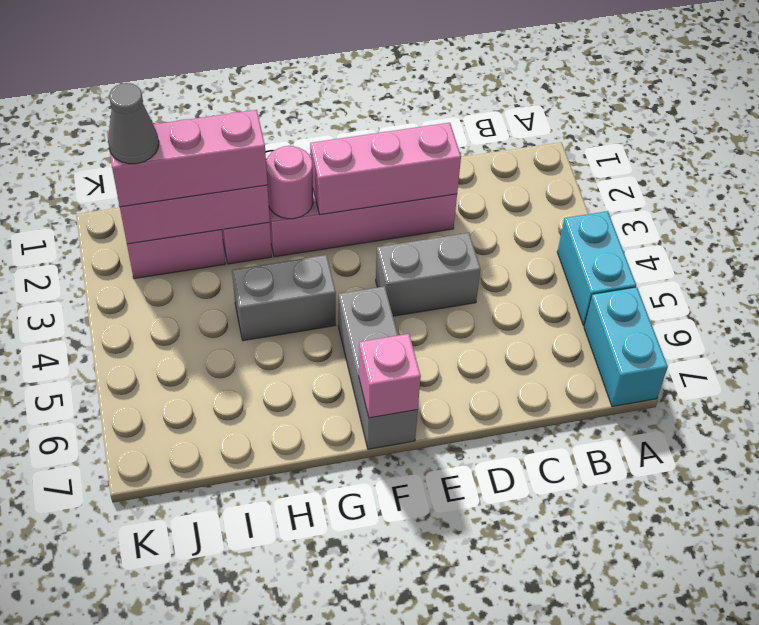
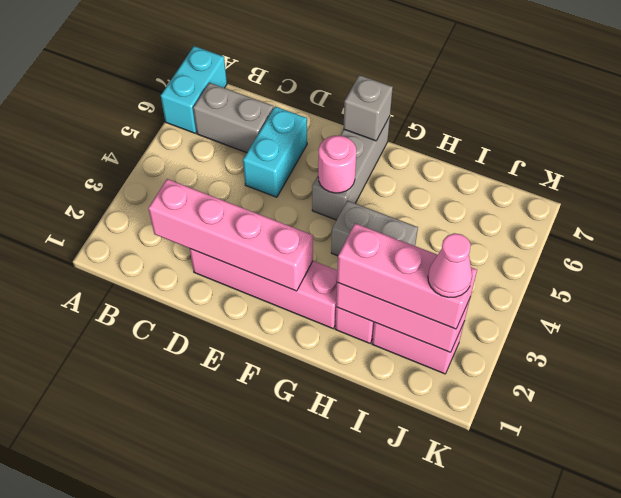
cyan brick A4:A5 level 1 -> cyan brick D5:D6 level 1
pink brick D2:F2 level 2 -> pink brick C2:F2 level 2
grey brick D4:E4 level 1 -> grey brick B6:C6 level 1
pink brick F7 level 2 -> grey brick F7 level 2
pink round brick G2 level 2 -> pink round brick F5 level 2
grey cone J2 level 4 -> pink cone J2 level 4

